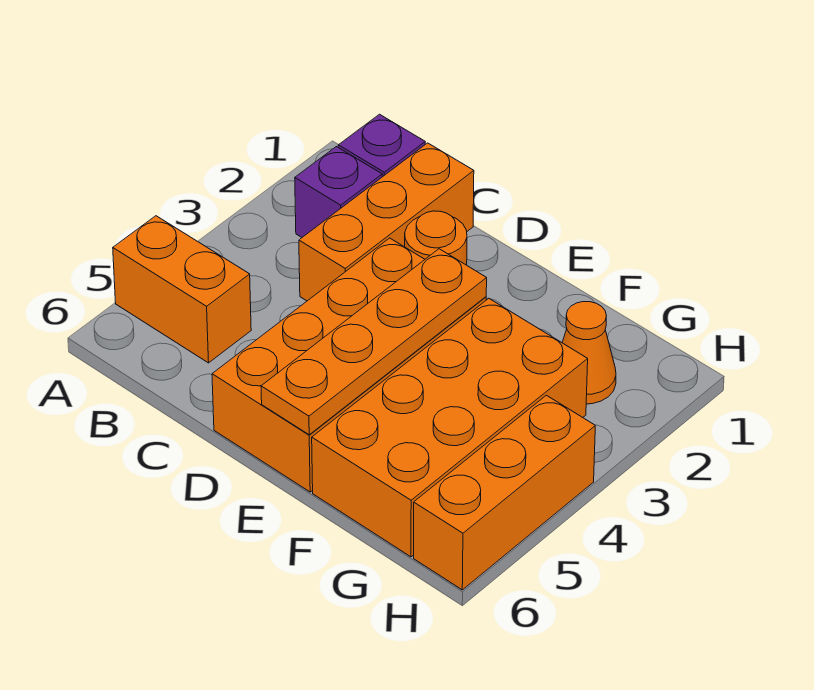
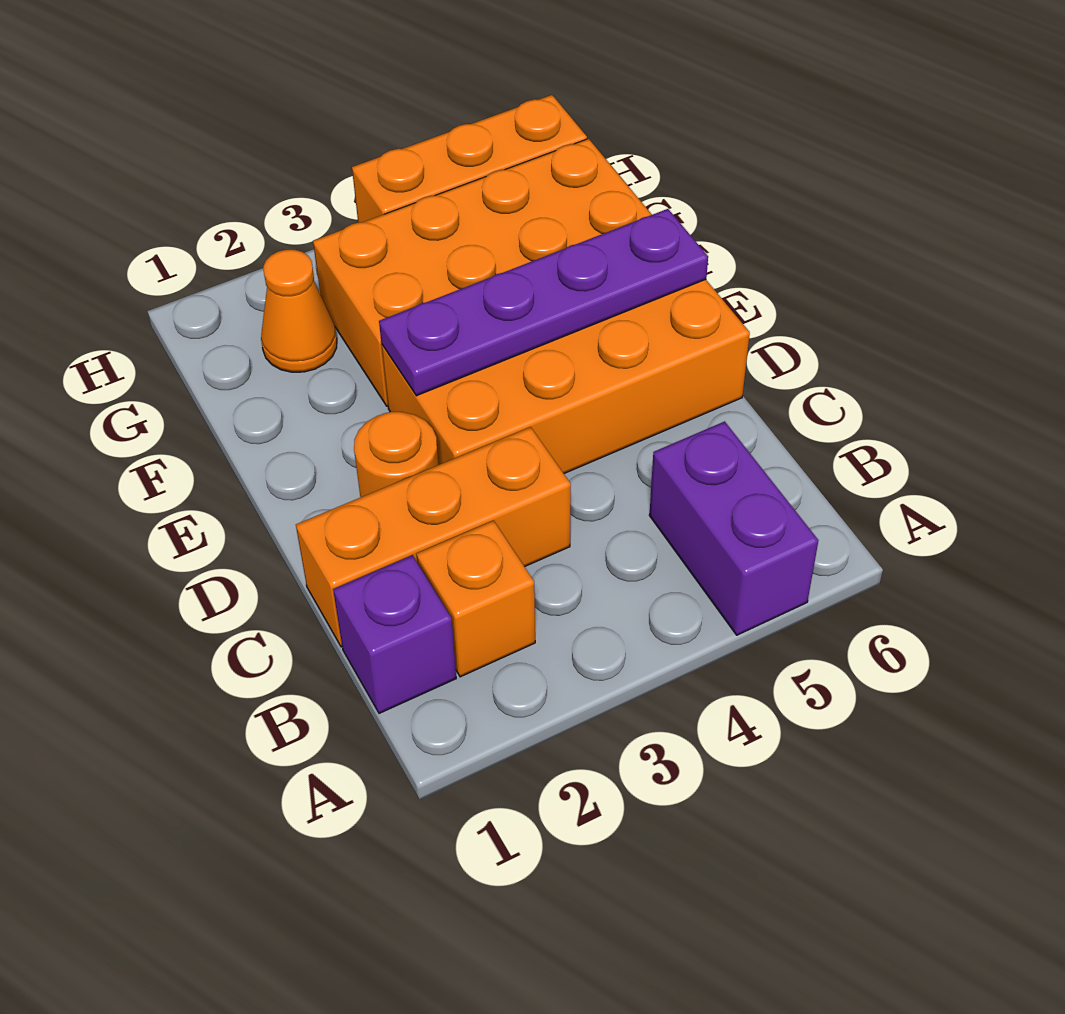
orange brick A5:B5 level 1 -> purple brick A5:B5 level 1
purple brick B2 level 1 -> orange brick B2 level 1
orange plate E3:E6 level 2 -> purple plate E3:E6 level 2

